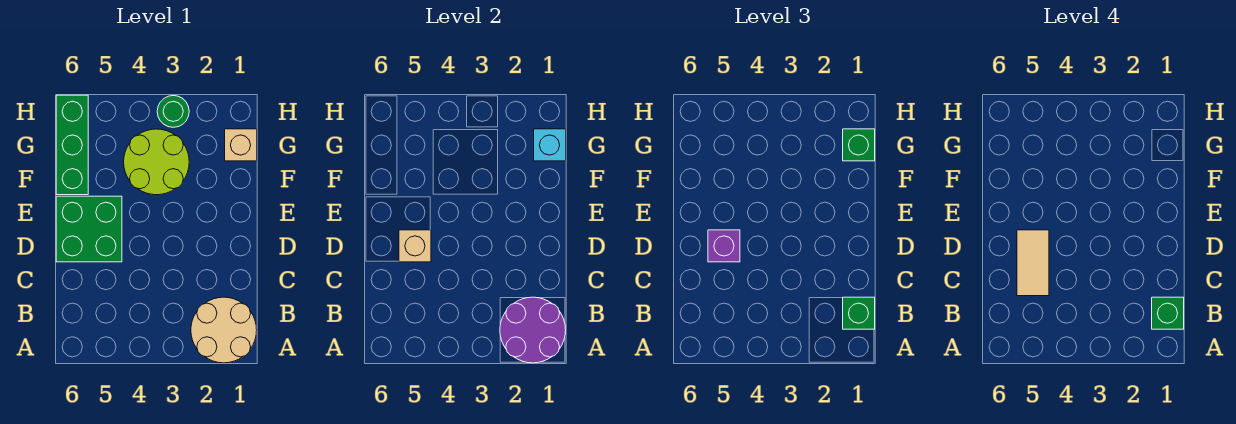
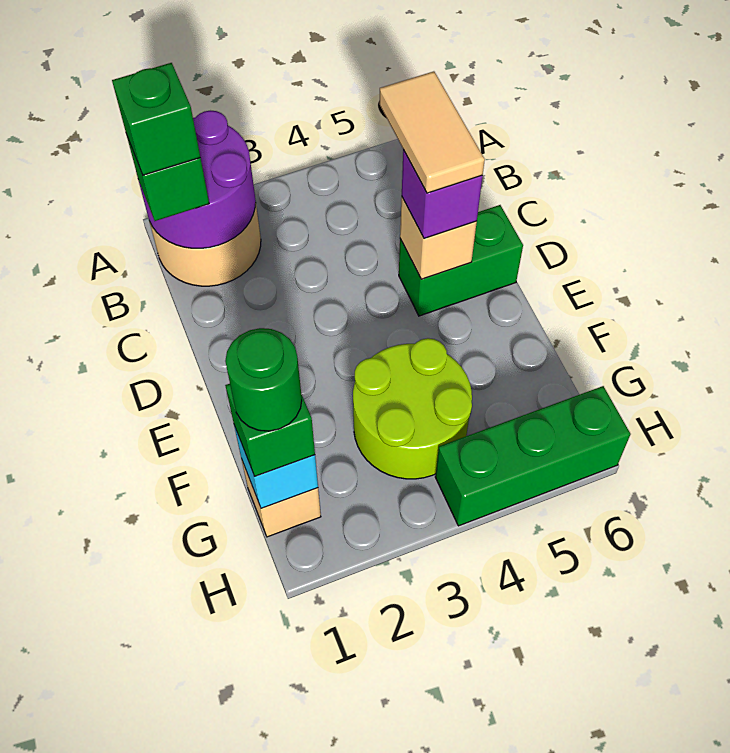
green brick D5:E6 level 1 -> green brick D5:D6 level 1
green brick F6:H6 level 1 -> green brick H4:H6 level 1
green round brick H3 level 1 -> green round brick G1 level 4

